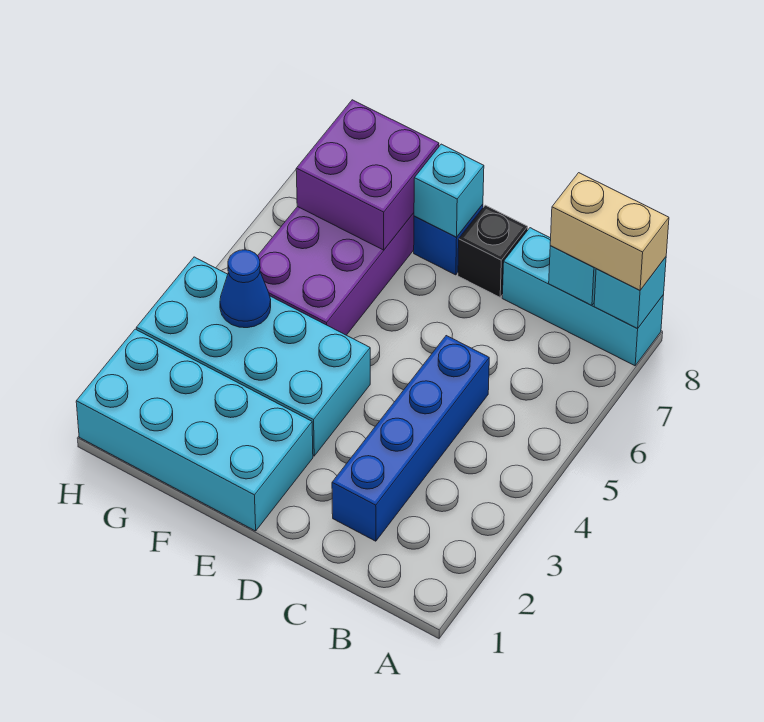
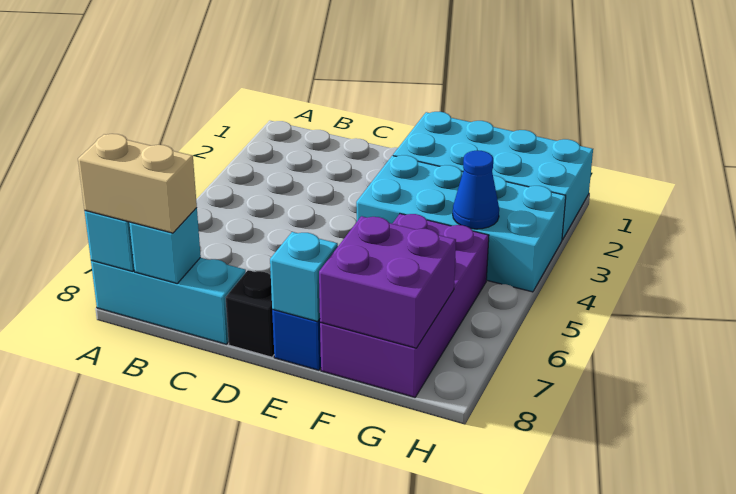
blue brick C2:C5 level 1 -> none

